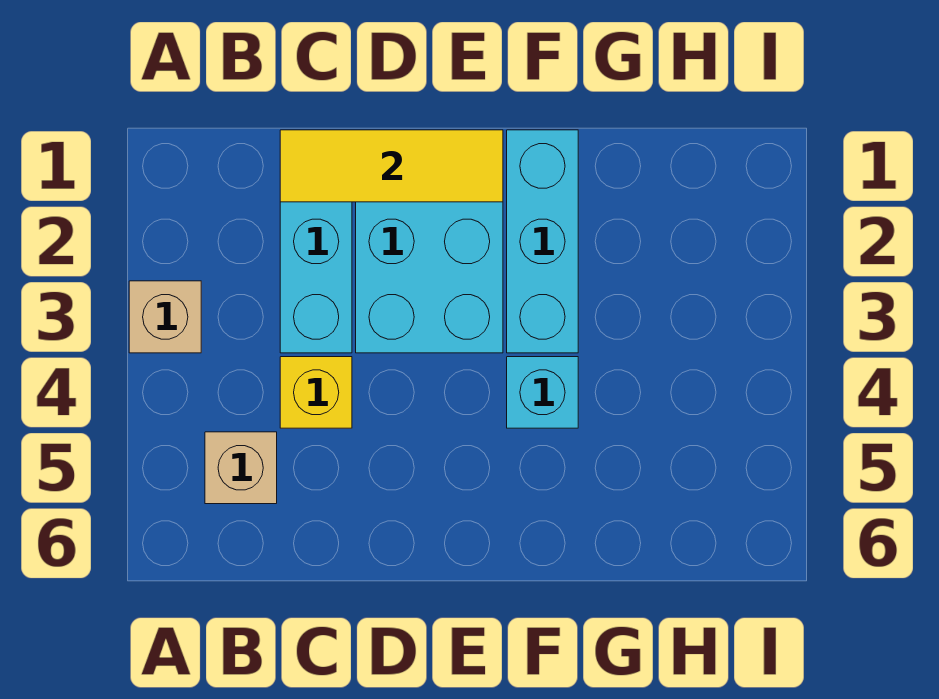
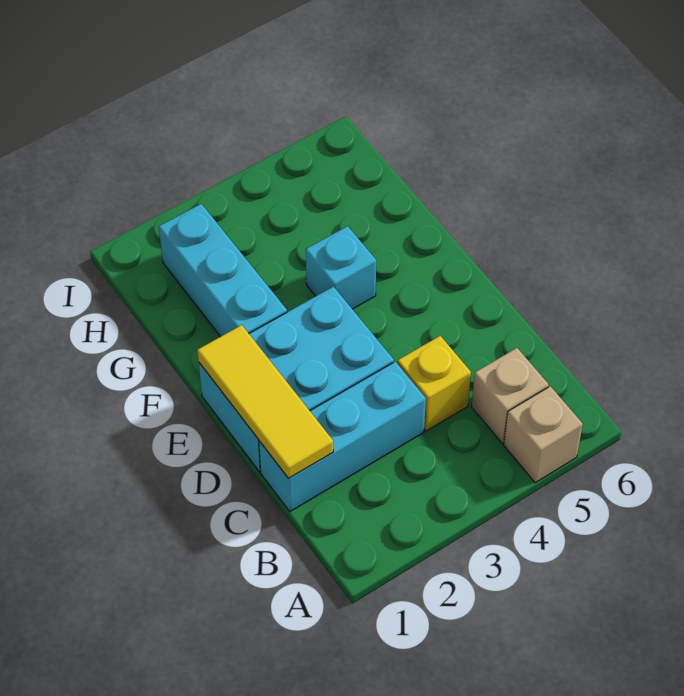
tan brick A3 level 1 -> tan brick A5 level 1
cyan brick F1:F3 level 1 -> cyan brick F2:H2 level 1

